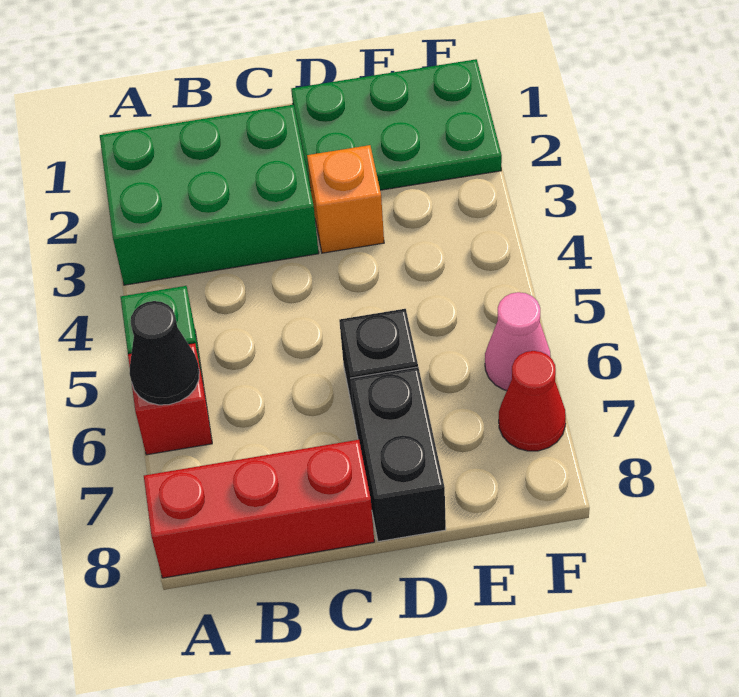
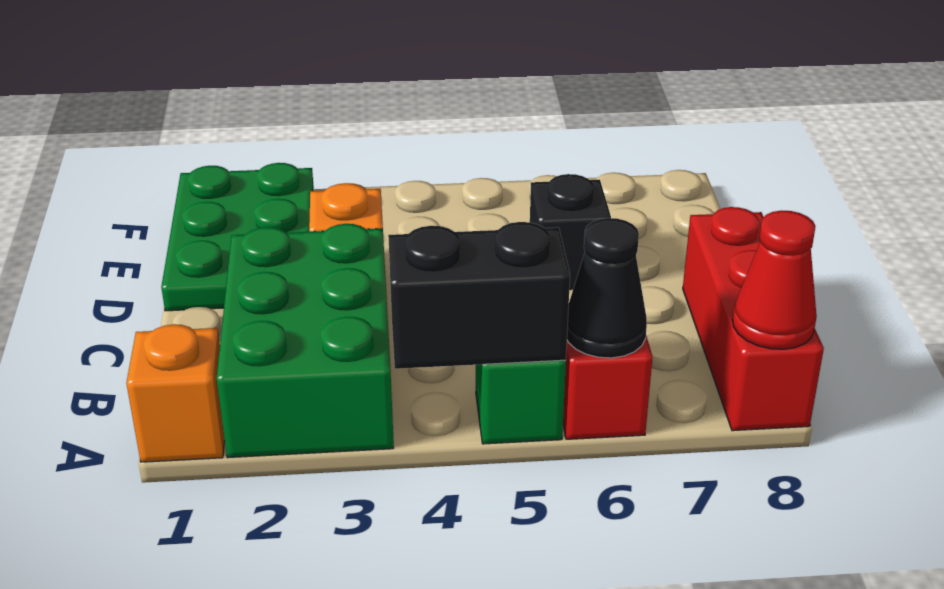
none -> orange brick A1 level 1
black brick D7:D8 level 1 -> black brick A4:A5 level 2
pink cone F6 level 1 -> none
red cone F7 level 1 -> red cone A8 level 2

